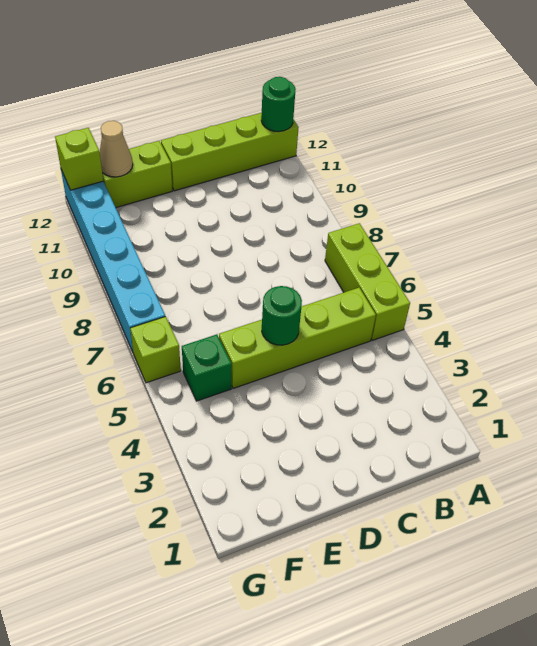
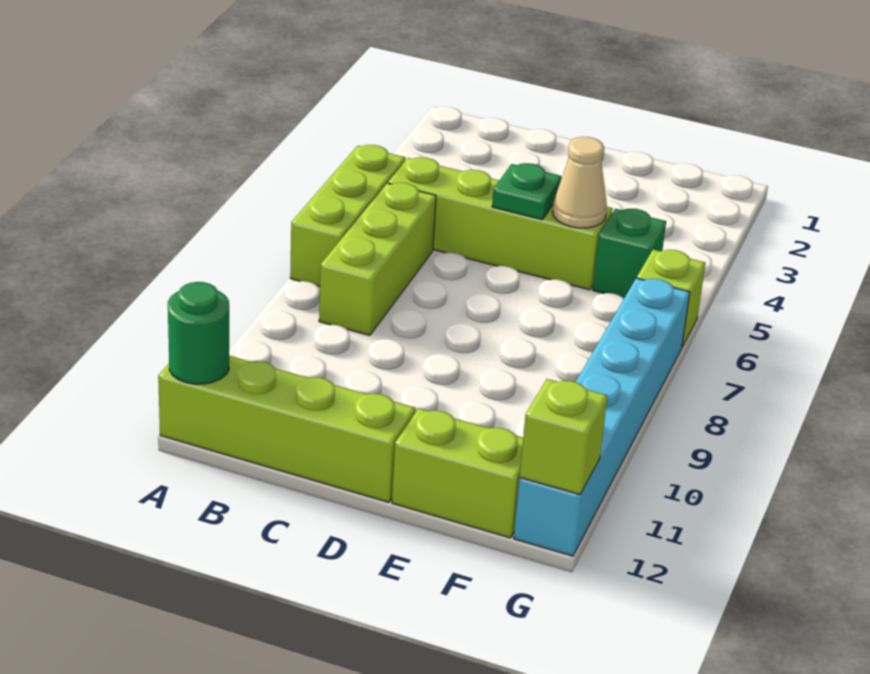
none -> lime brick B6:B8 level 1
green round brick D5 level 2 -> green plate D5 level 2
tan cone F12 level 2 -> tan cone E5 level 2

